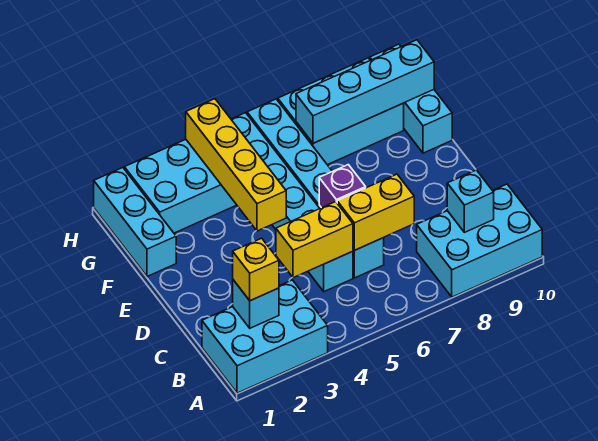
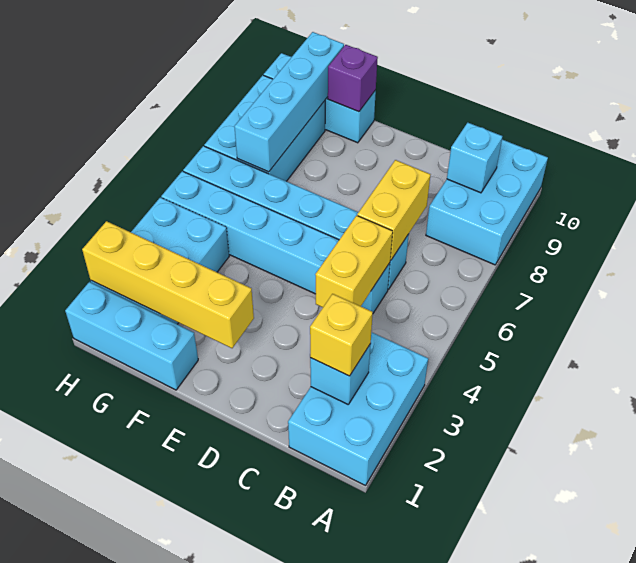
purple brick D6 level 2 -> purple brick F10 level 2
yellow brick E4:H4 level 2 -> yellow brick E2:H2 level 2

